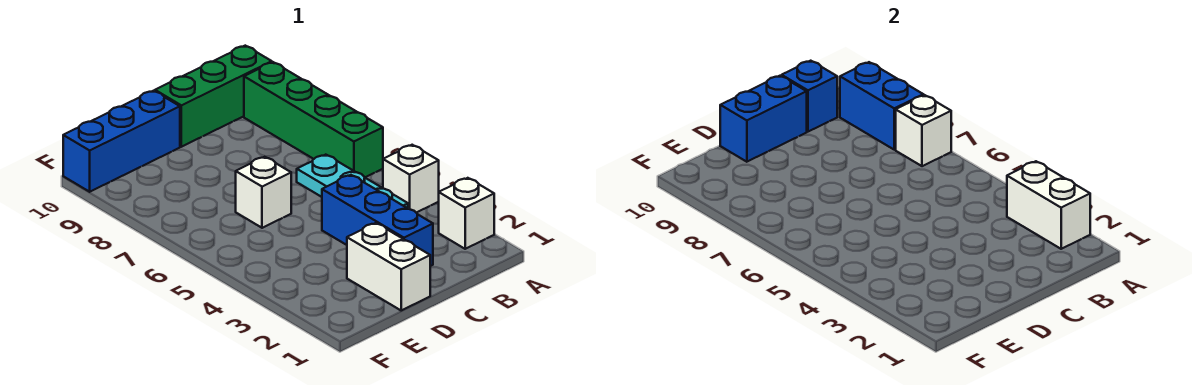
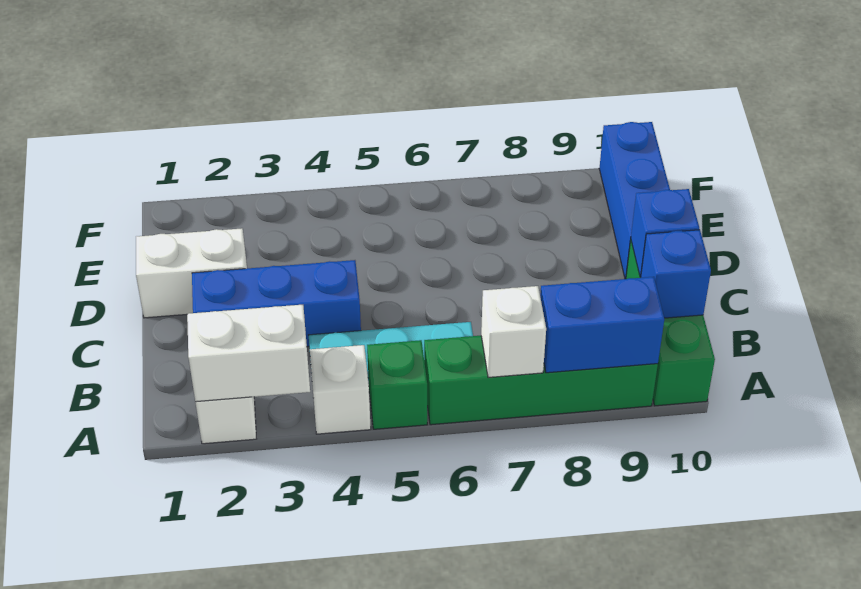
none -> green brick A5 level 1
blue brick C10:D10 level 2 -> blue brick C10 level 2
white brick D6 level 1 -> none

